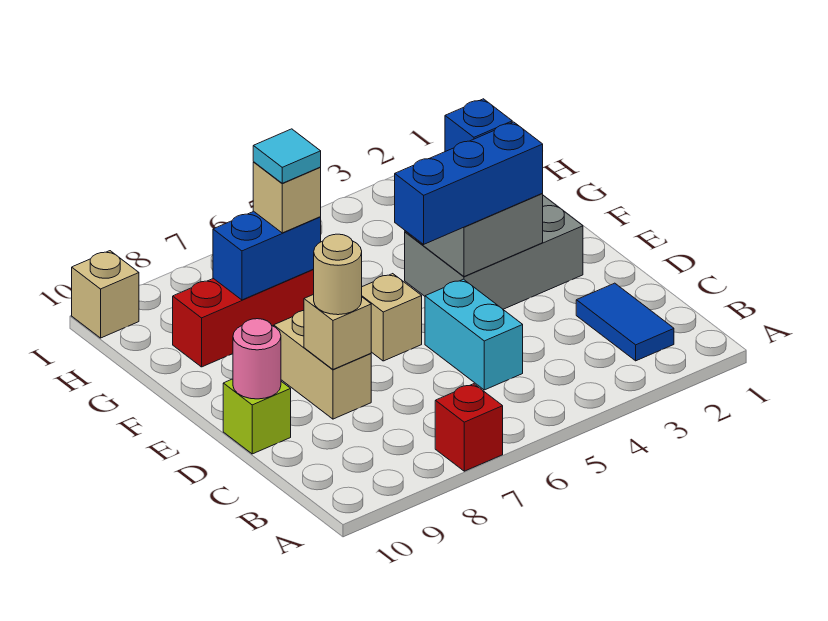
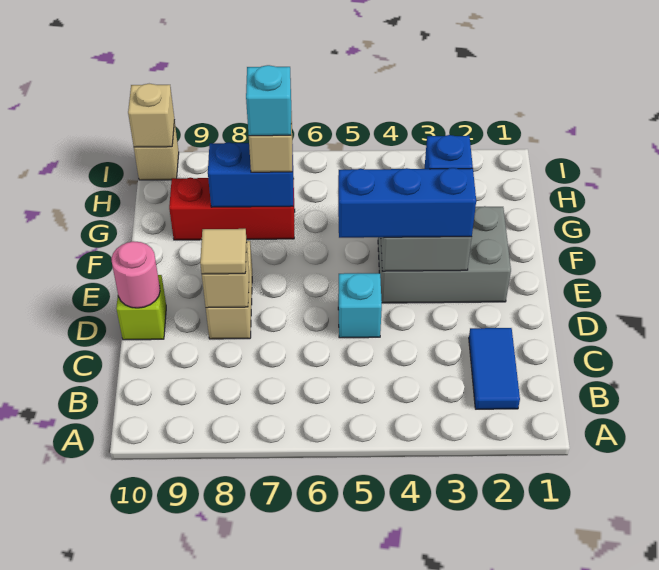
red brick A7 level 1 -> none
cyan brick C5:D5 level 1 -> cyan brick D5 level 1
tan round brick D8 level 3 -> tan tile D8 level 3
tan brick E6 level 1 -> tan brick I10 level 2
cyan tile G7 level 4 -> cyan brick G7 level 4

